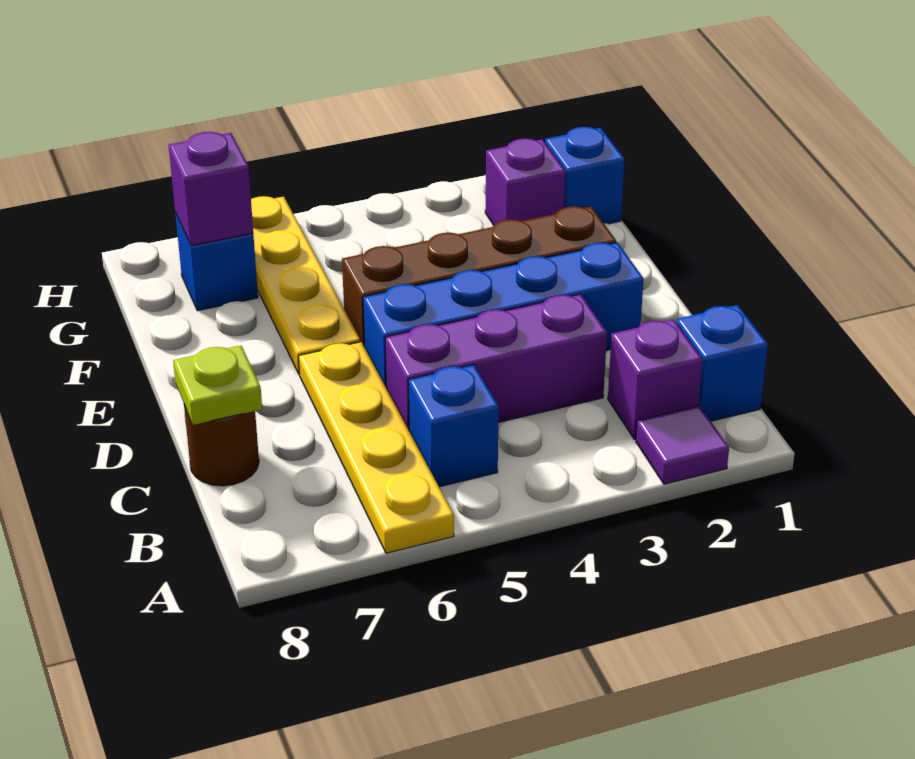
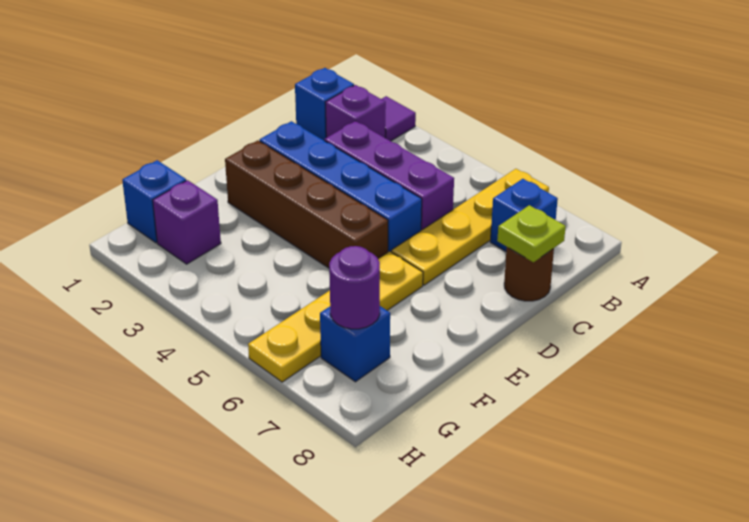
blue brick B5 level 1 -> blue brick B7 level 1
purple brick G7 level 2 -> purple round brick G7 level 2

